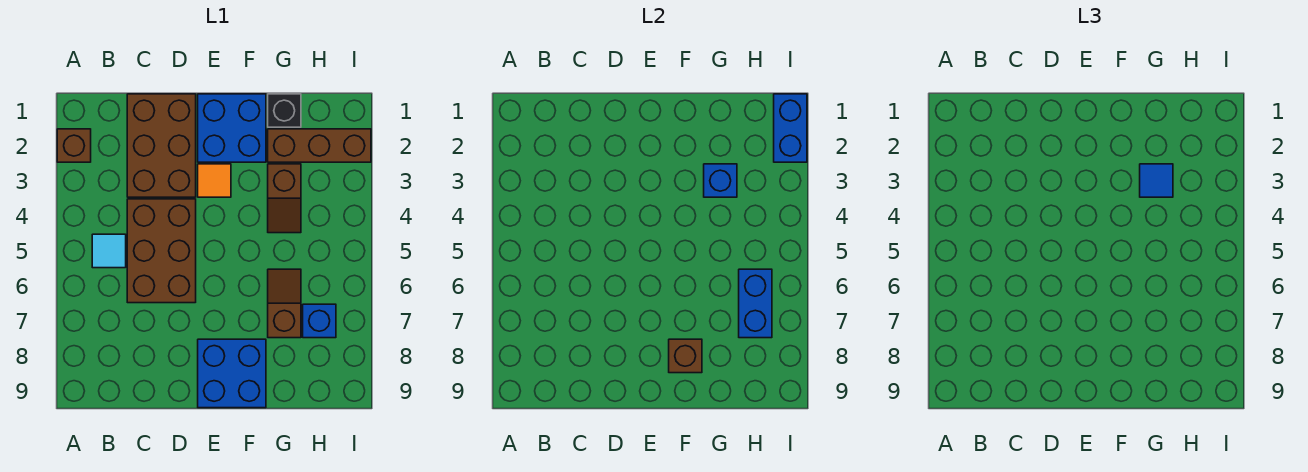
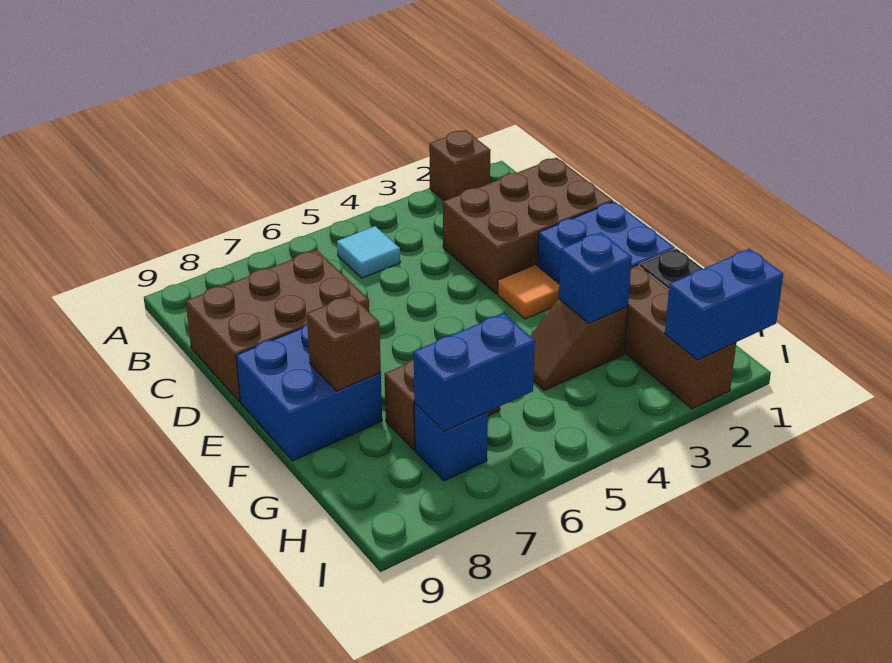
brown brick C4:D6 level 1 -> brown brick C7:D9 level 1
blue tile G3 level 3 -> none

